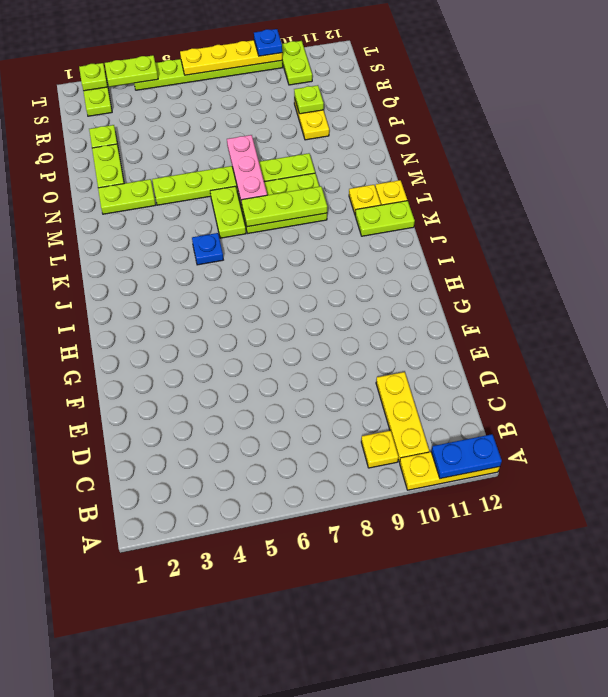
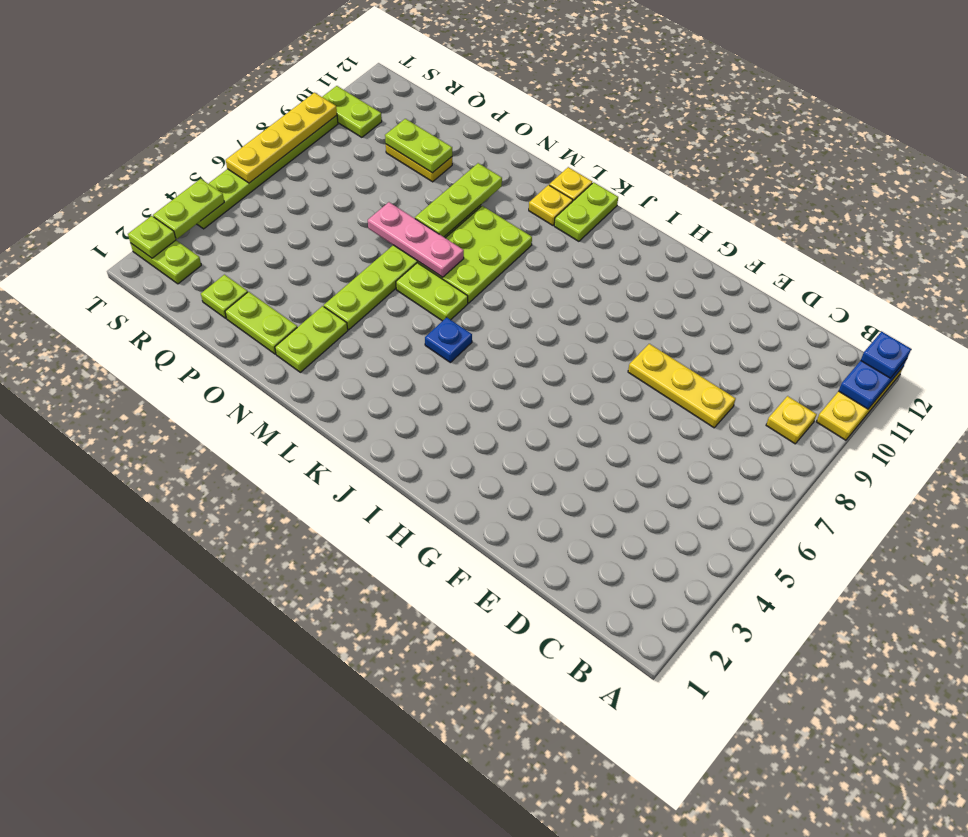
yellow plate B10:D10 level 1 -> yellow plate D8:F8 level 1
lime plate L7:L9 level 2 -> lime plate N8:N10 level 2
lime plate Q10 level 2 -> lime plate P10:Q10 level 2
blue plate T9 level 3 -> blue plate A12 level 3

